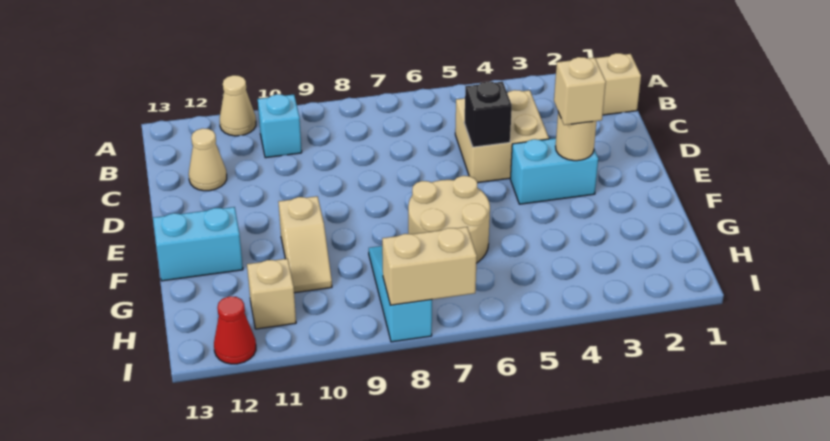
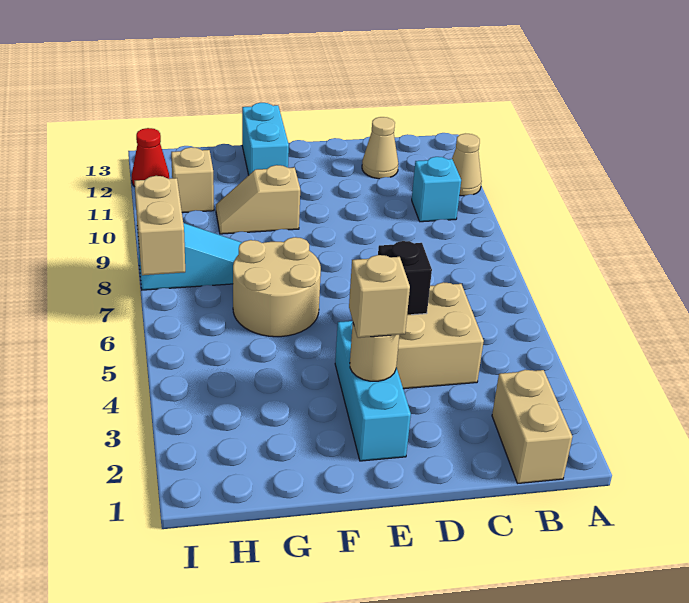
cyan brick E3:E4 level 1 -> cyan brick E2:E4 level 1

